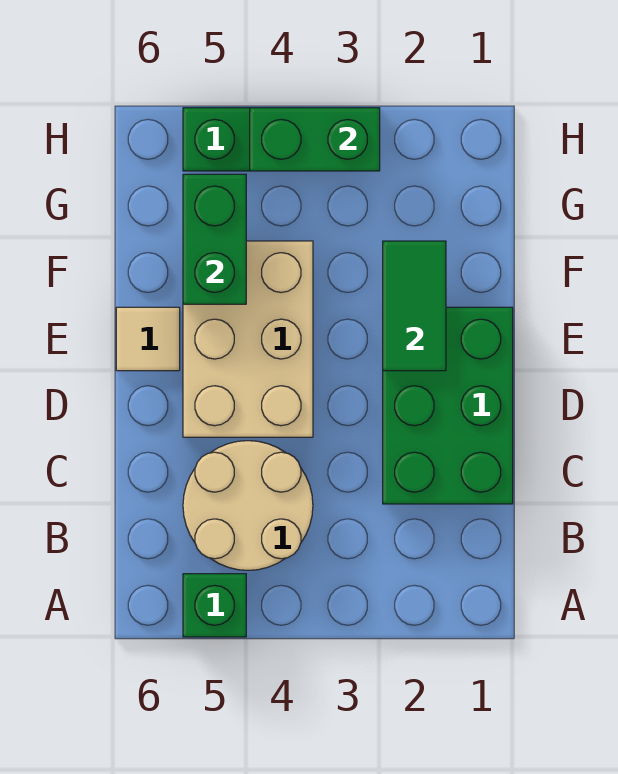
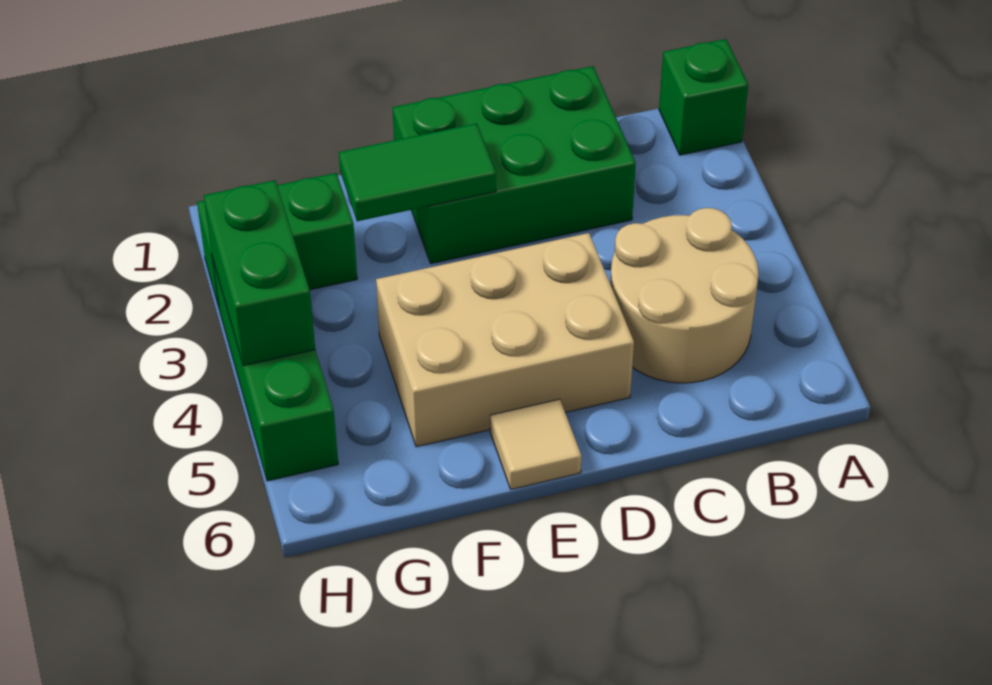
green brick A5 level 1 -> green brick A1 level 1
green brick F5:G5 level 2 -> green brick G2:H2 level 1

